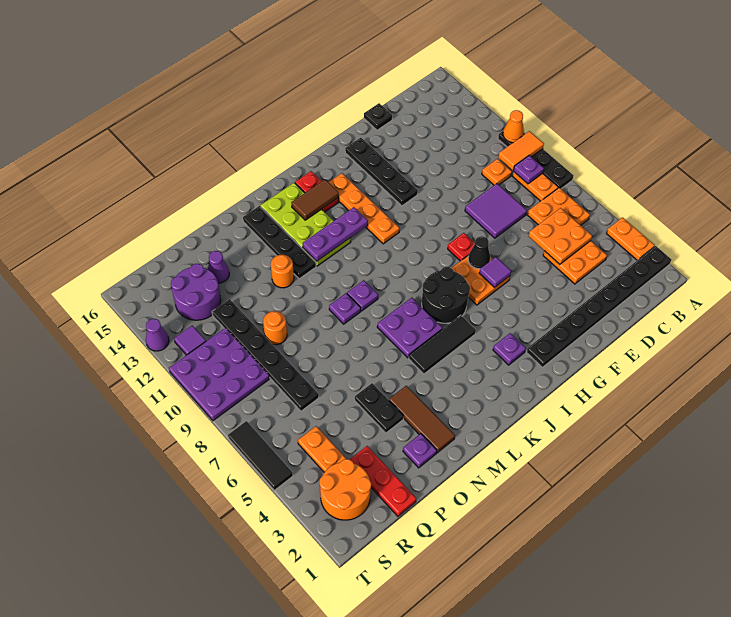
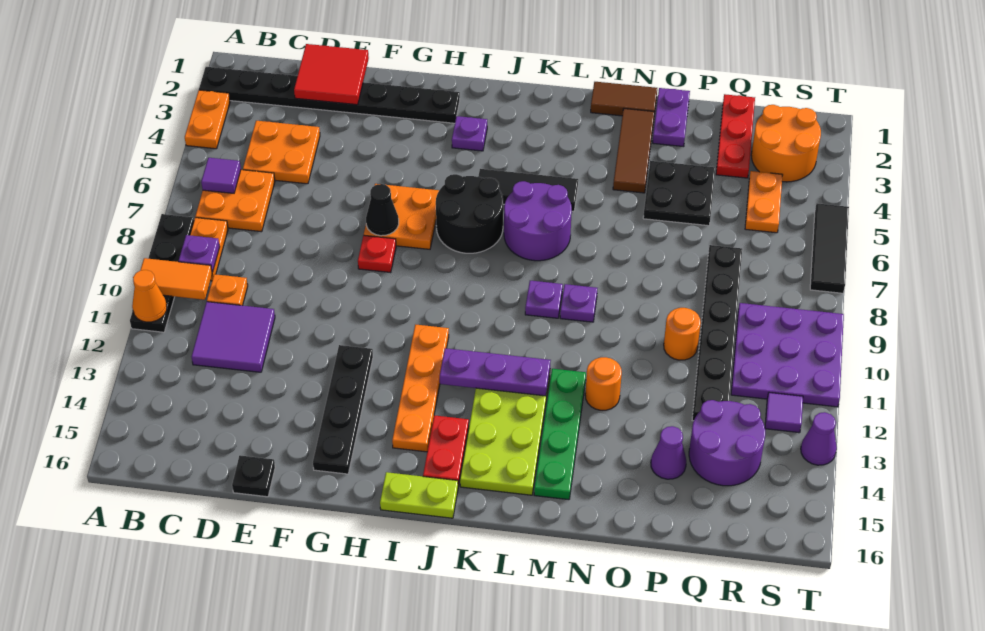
orange plate C5:D6 level 2 -> none
none -> red tile D1:E2 level 2
purple tile D8:E9 level 1 -> purple tile C11:D12 level 1
purple tile G6 level 2 -> purple tile B6 level 2
none -> lime plate I16:J16 level 1
brown tile J14:K14 level 2 -> brown tile M1:N1 level 1
purple plate K6:L7 level 1 -> purple round brick K6:L7 level 1
black plate M12:M15 level 1 -> green plate M12:M15 level 1
purple plate O2 level 1 -> purple plate O1:O2 level 1
black plate O4:O5 level 1 -> black plate O4:P5 level 1

